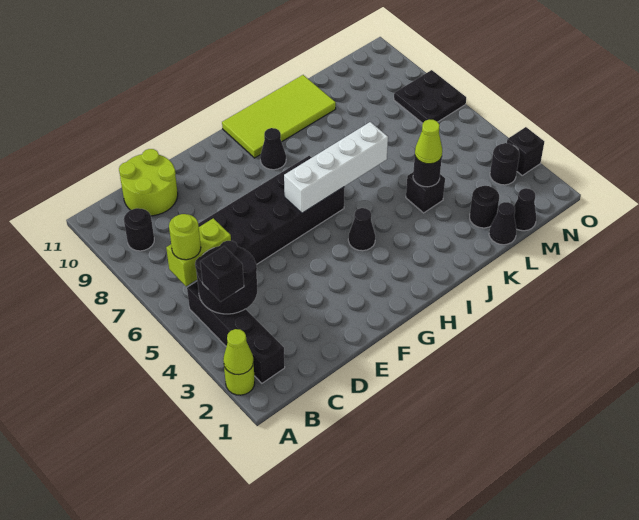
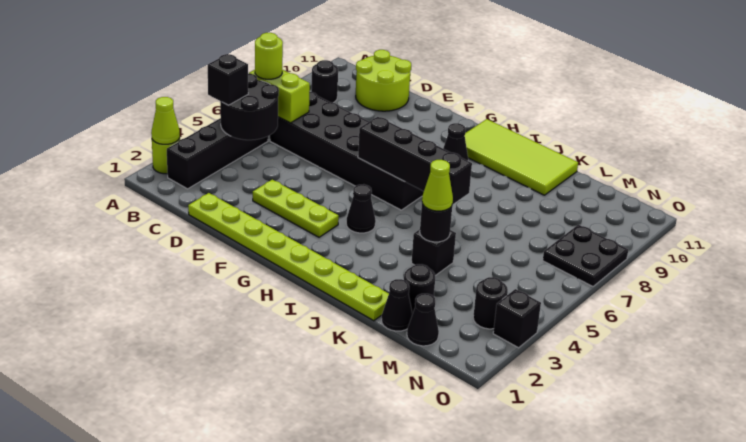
none -> lime plate D1:K1 level 1
none -> lime plate E3:G3 level 1
white brick G6:J6 level 2 -> black brick G6:J6 level 2

